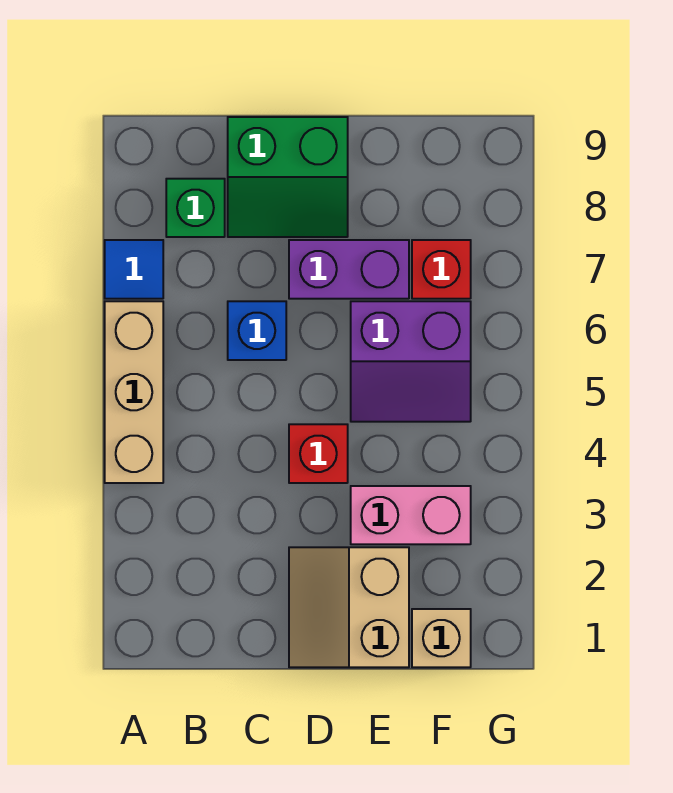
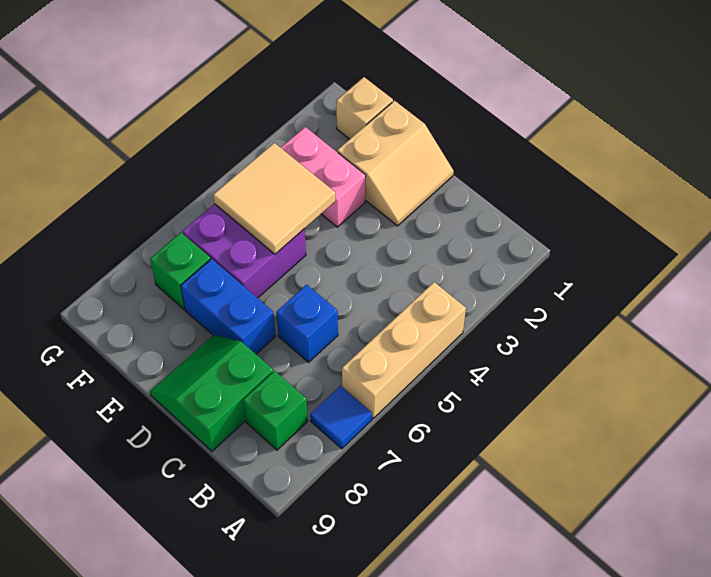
green slope C8:D9 level 1 top 9 -> green slope C8:D9 level 1 top C
red brick D4 level 1 -> none
purple brick D7:E7 level 1 -> blue brick D7:E7 level 1
none -> tan tile E4:F5 level 2
purple slope E5:F6 level 1 top 6 -> purple brick E5:F6 level 1
red brick F7 level 1 -> green brick F7 level 1

